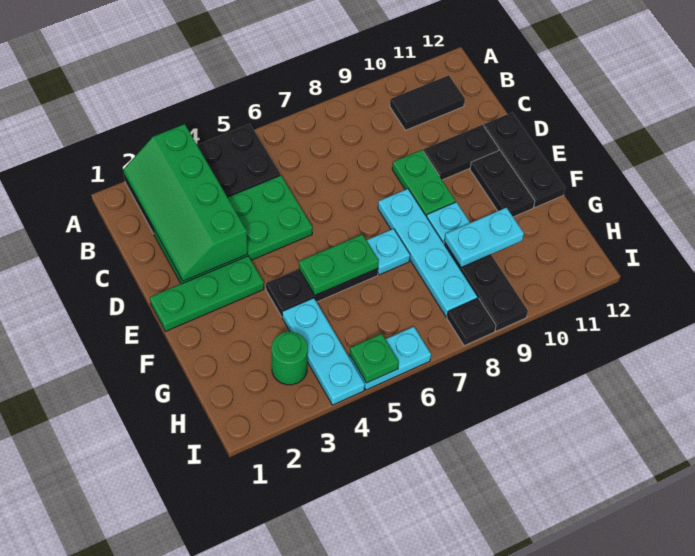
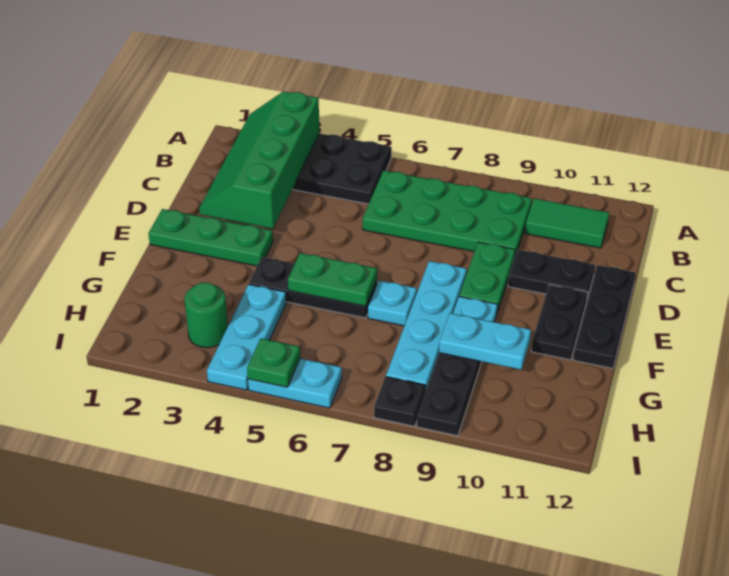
black tile B10:B11 level 1 -> green tile B10:B11 level 1
green plate C2:D5 level 1 -> green plate B6:C9 level 1

